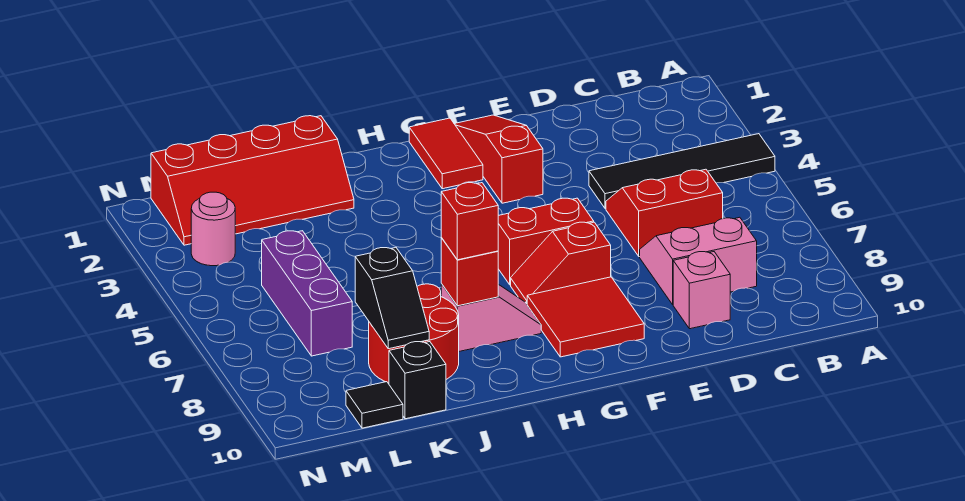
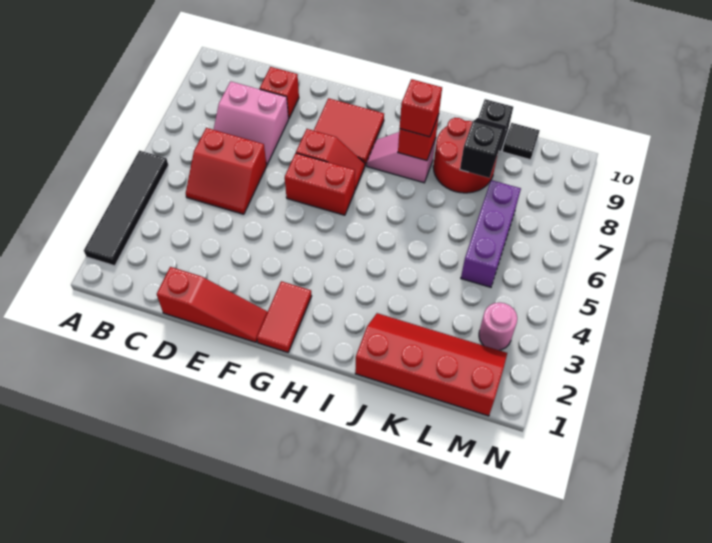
black tile A4:D4 level 1 -> black tile A2:A5 level 1
pink brick D9 level 1 -> red brick D9 level 1
red slope F1:F3 level 1 top 3 -> red slope D1:F1 level 1 top D

